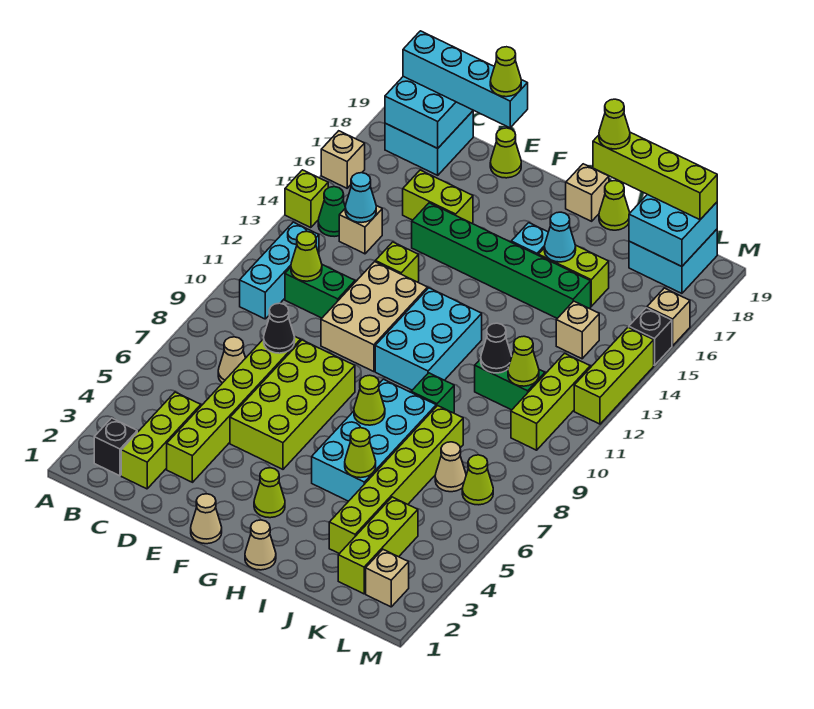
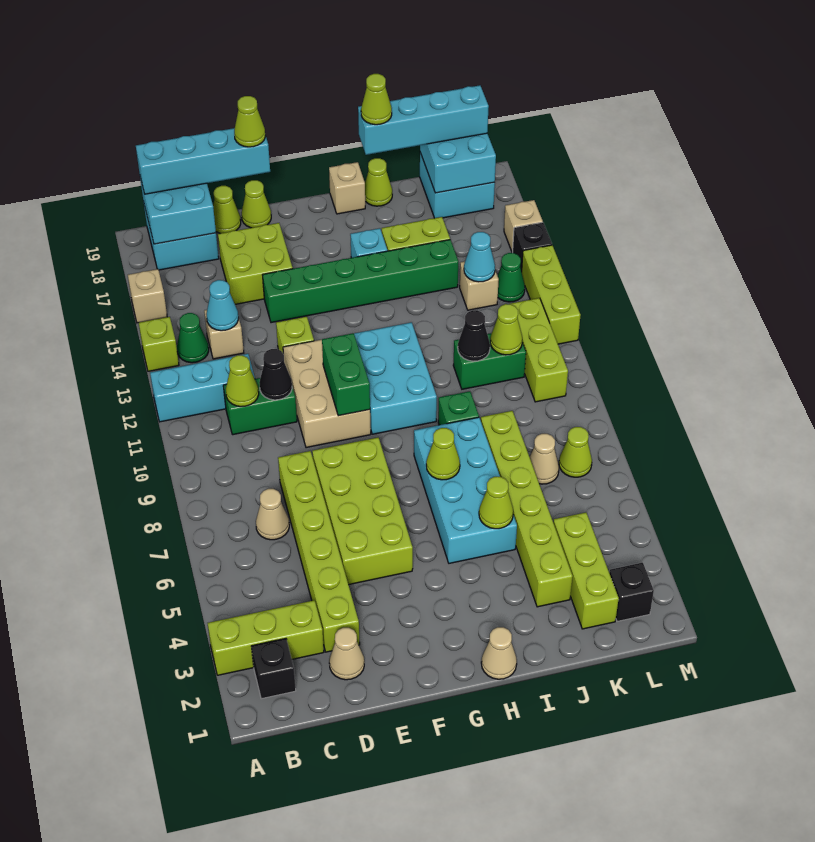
cyan brick B10:B12 level 1 -> cyan brick A12:C12 level 1
lime brick C2:C4 level 1 -> lime brick A3:C3 level 1
black cone D8 level 2 -> black cone D11 level 2
lime brick D16:E16 level 1 -> lime brick D16:E17 level 1
tan cone F1 level 1 -> tan cone D2 level 1
none -> green brick F10:F11 level 2
lime cone G3 level 1 -> lime cone D19 level 1
cyan cone I16 level 2 -> cyan cone K14 level 2
lime brick I19:L19 level 3 -> cyan brick I19:L19 level 3
tan brick L2 level 1 -> black brick L2 level 1
none -> green cone L14 level 1

